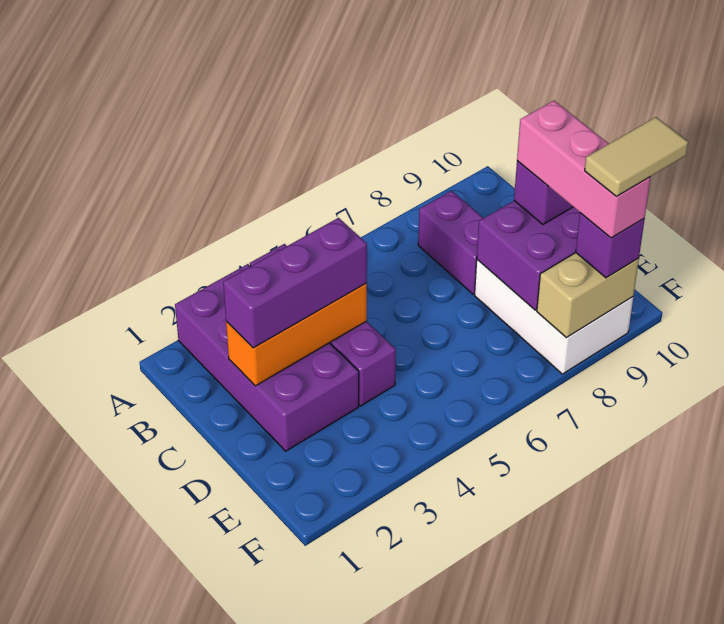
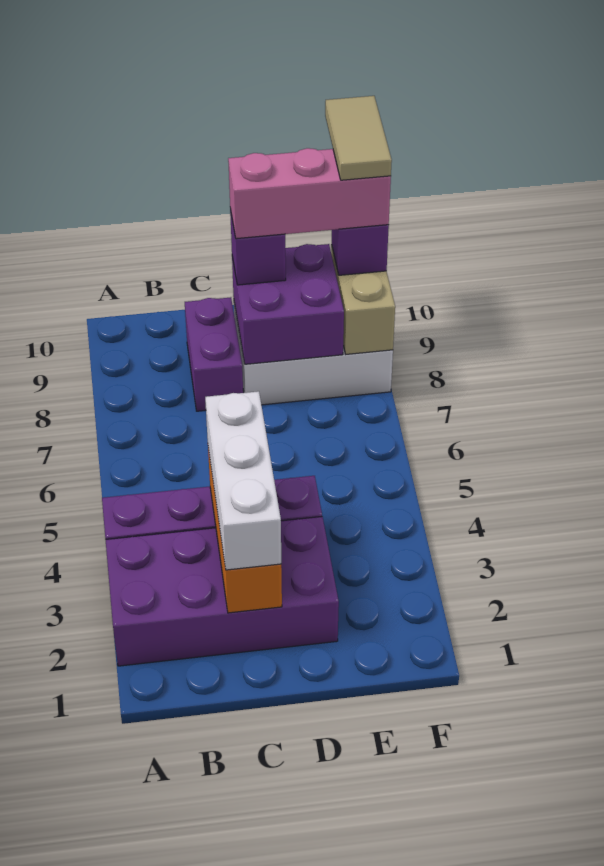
purple brick B8:C8 level 1 -> purple brick C8:C9 level 1
purple brick C2:C4 level 3 -> white brick C2:C4 level 3

